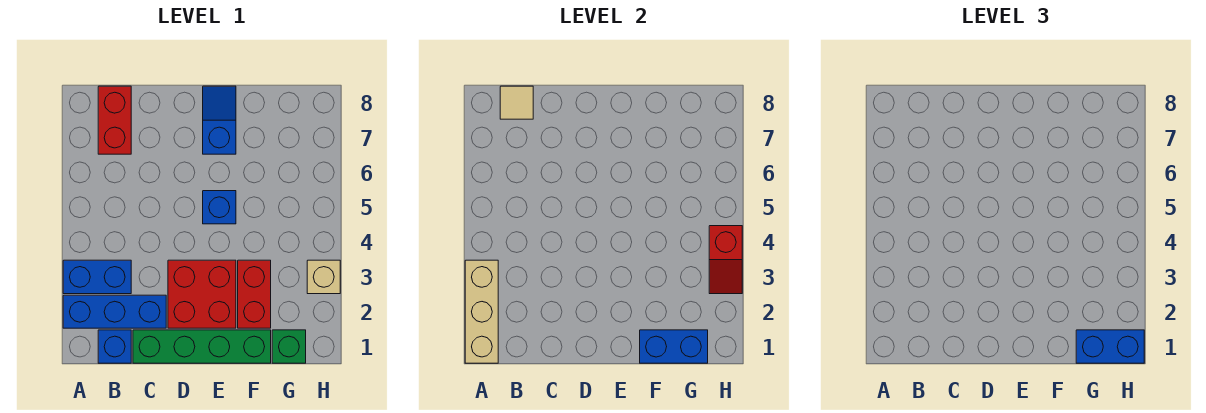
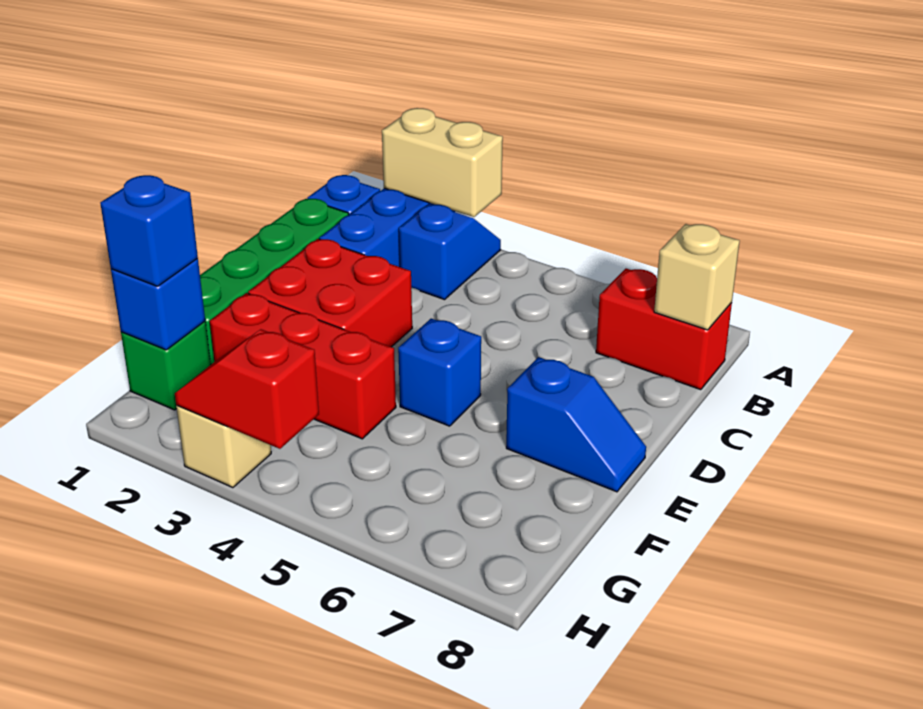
tan brick A1:A3 level 2 -> tan brick A2:A3 level 2
blue brick A3:B3 level 1 -> blue slope A3:B3 level 1 top B
tan tile B8 level 2 -> tan brick B8 level 2
blue brick F1:G1 level 2 -> blue brick G1 level 2
red brick F2:F3 level 1 -> red brick F2:F4 level 1
blue brick G1:H1 level 3 -> blue brick G1 level 3

